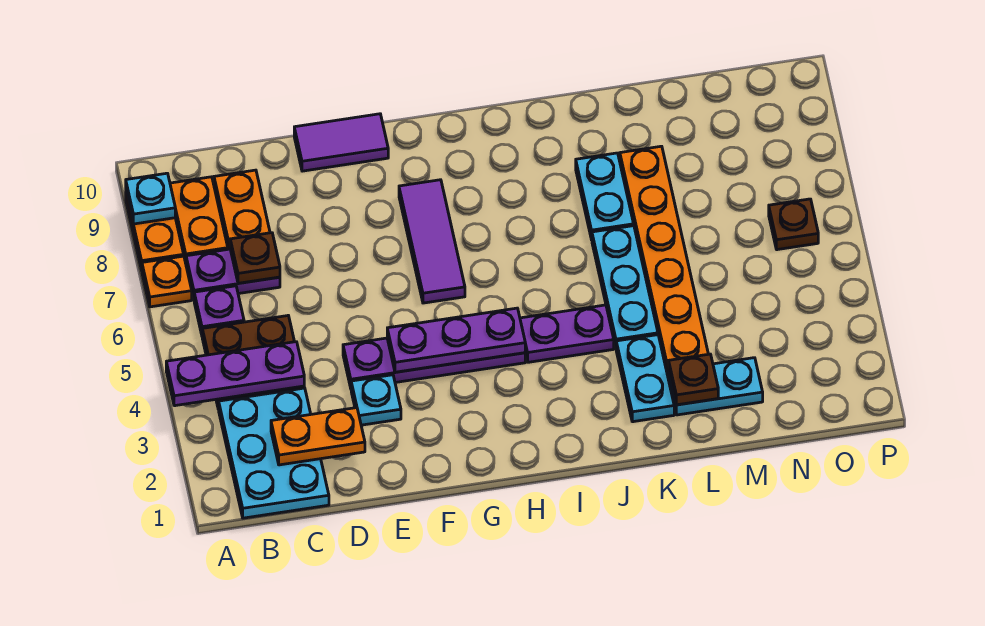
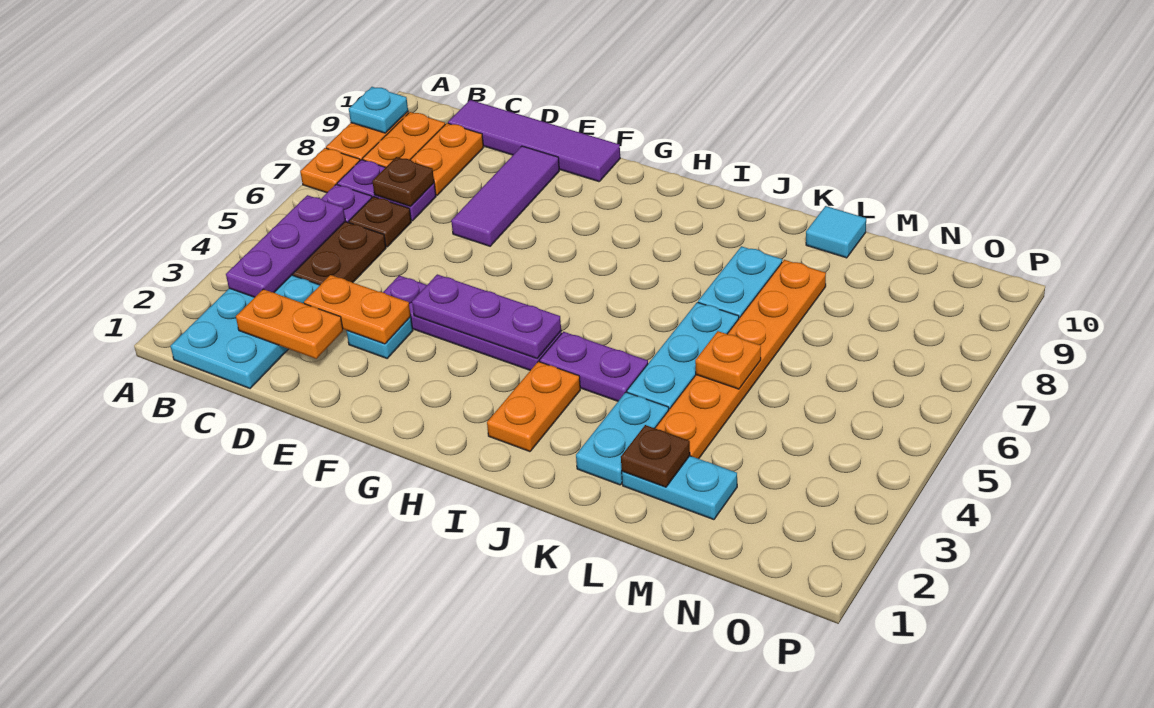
purple plate A4:C4 level 2 -> purple plate B3:B5 level 2
none -> orange plate D3:E3 level 2
purple tile E10:F10 level 1 -> purple tile C10:F10 level 1
purple tile G6:G8 level 1 -> purple tile E7:E9 level 1
none -> orange plate I2:I3 level 1
none -> orange plate L5 level 2
none -> cyan tile L10 level 1
brown plate O6 level 1 -> brown plate C6 level 1

